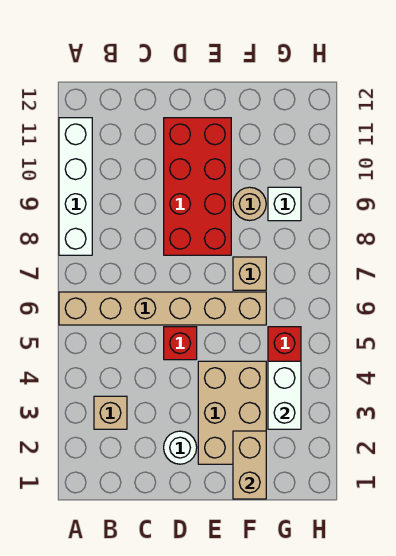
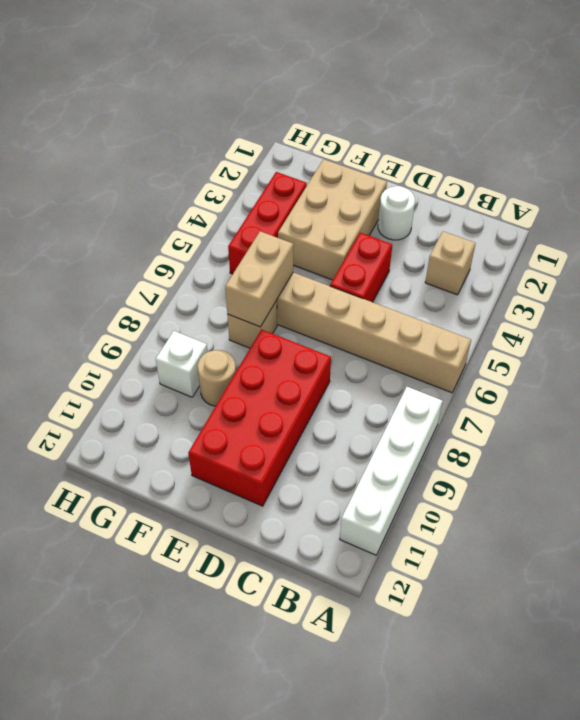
red brick D5 level 1 -> red brick D4:D5 level 1
tan brick F1:F2 level 2 -> tan brick F6:F7 level 2
white brick G3:G4 level 2 -> none

